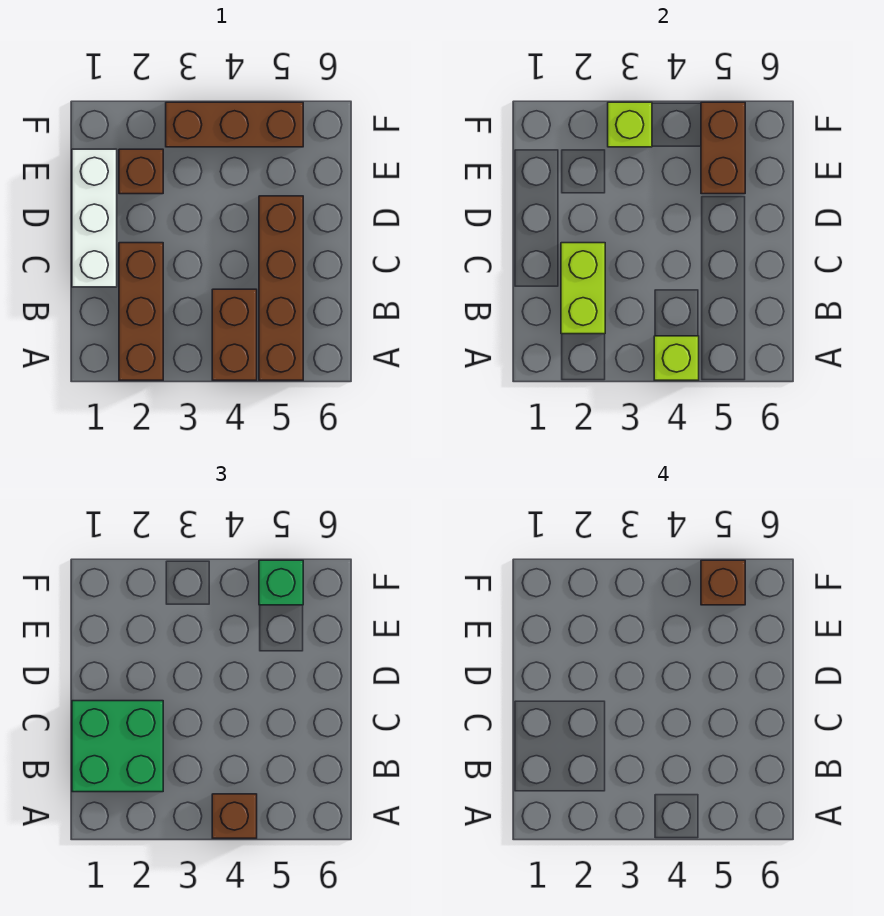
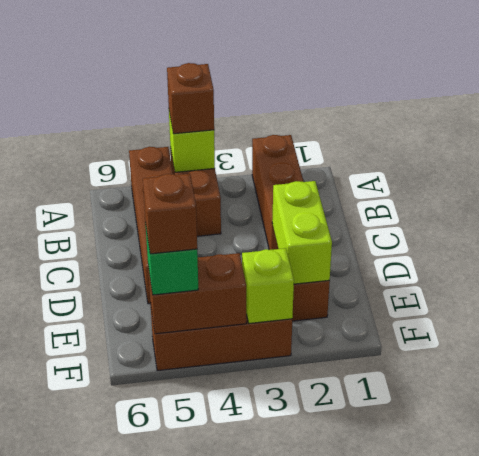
green brick B1:C2 level 3 -> none
lime brick B2:C2 level 2 -> lime brick D2:E2 level 2
white brick C1:E1 level 1 -> none
brown brick E5:F5 level 2 -> brown brick F4:F5 level 2

